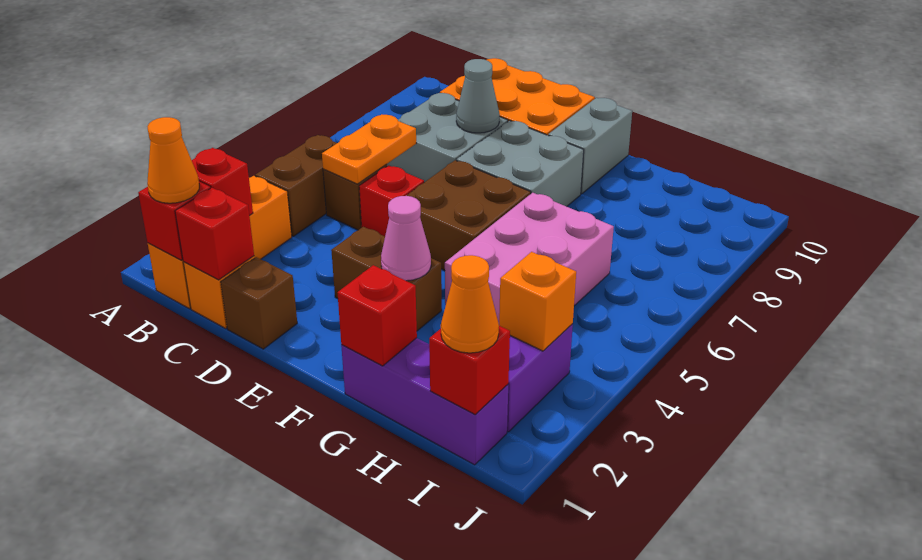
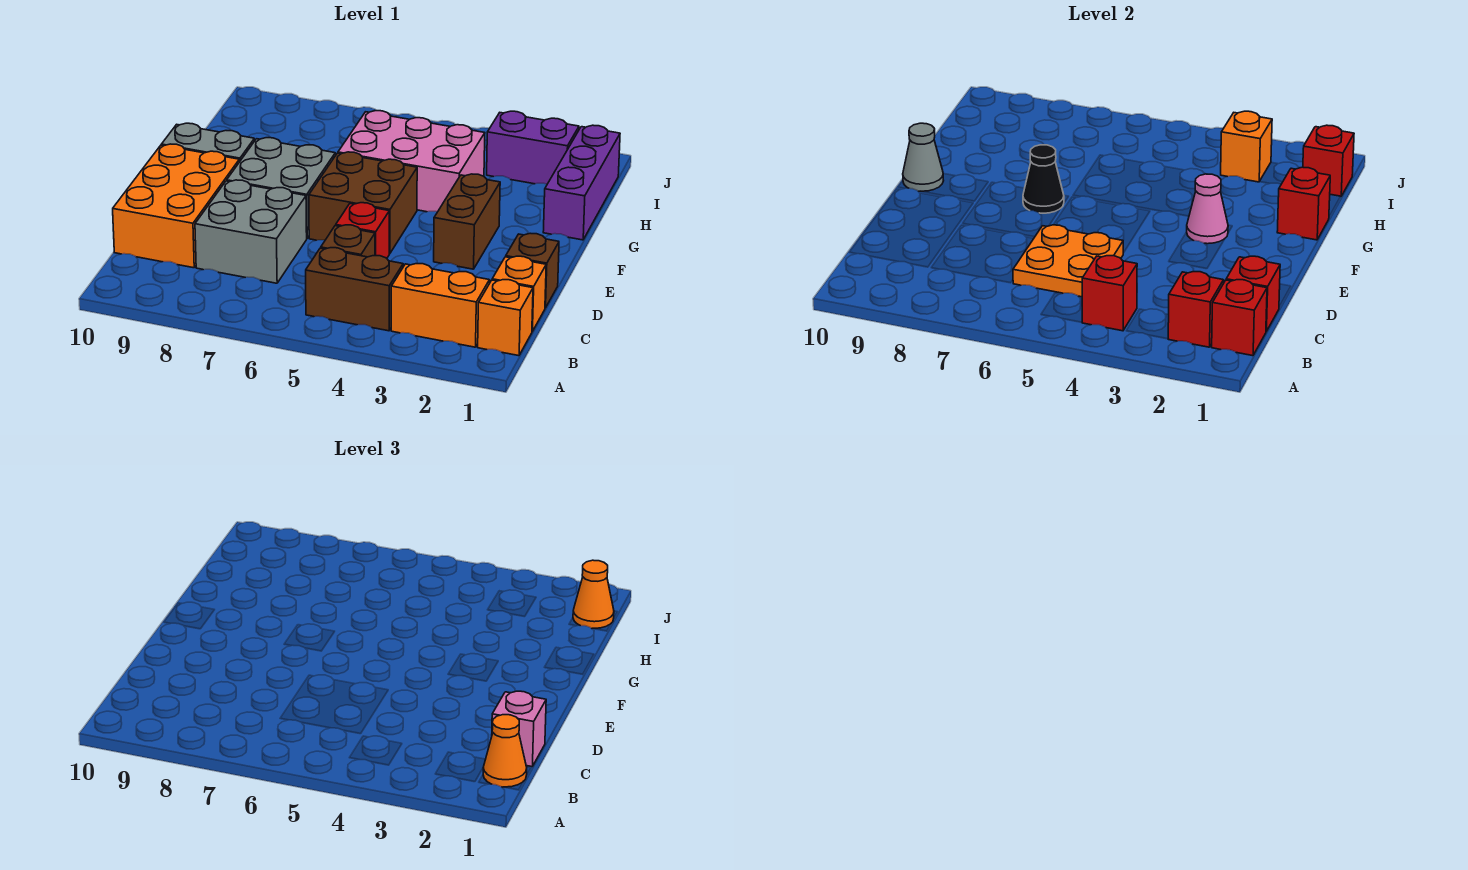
none -> red brick B4 level 2
none -> pink brick C1 level 3
orange plate C5:C6 level 2 -> orange plate C5:D6 level 2
grey cone D8 level 2 -> grey cone F10 level 2
none -> black cone F7 level 2

